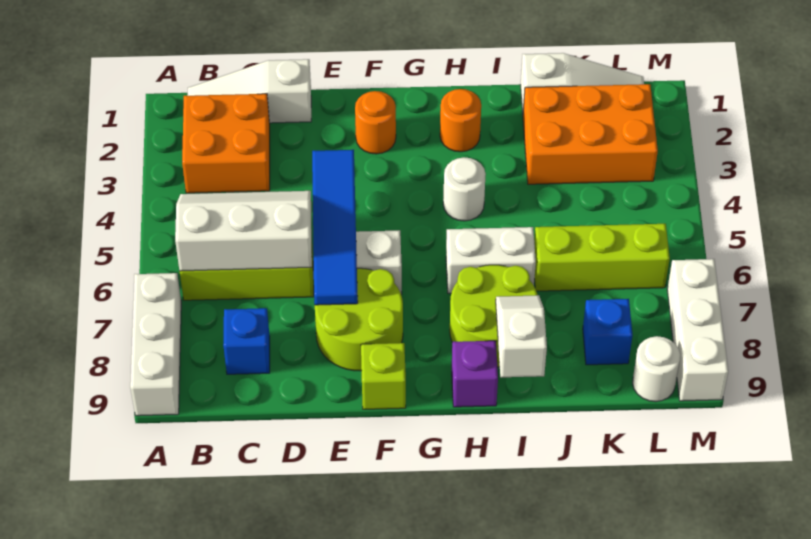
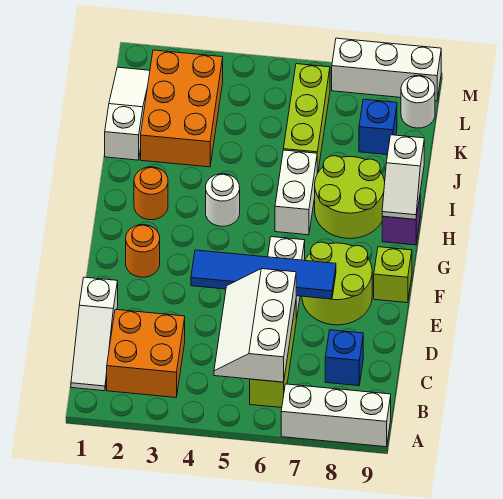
white slope I8:I9 level 2 top 9 -> white slope H9:I9 level 2 top I

